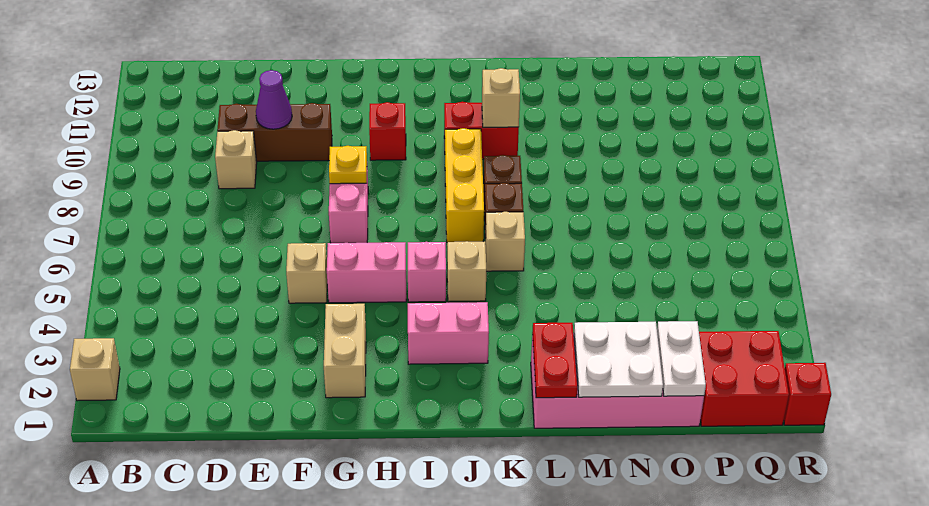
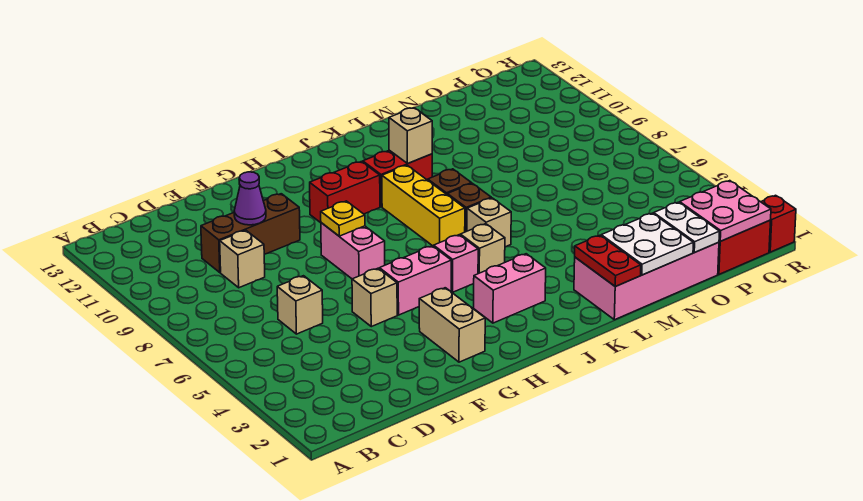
tan brick A2 level 1 -> tan brick D6 level 1
red brick H10 level 1 -> red brick H10:I10 level 1
none -> pink plate P1:Q2 level 2

